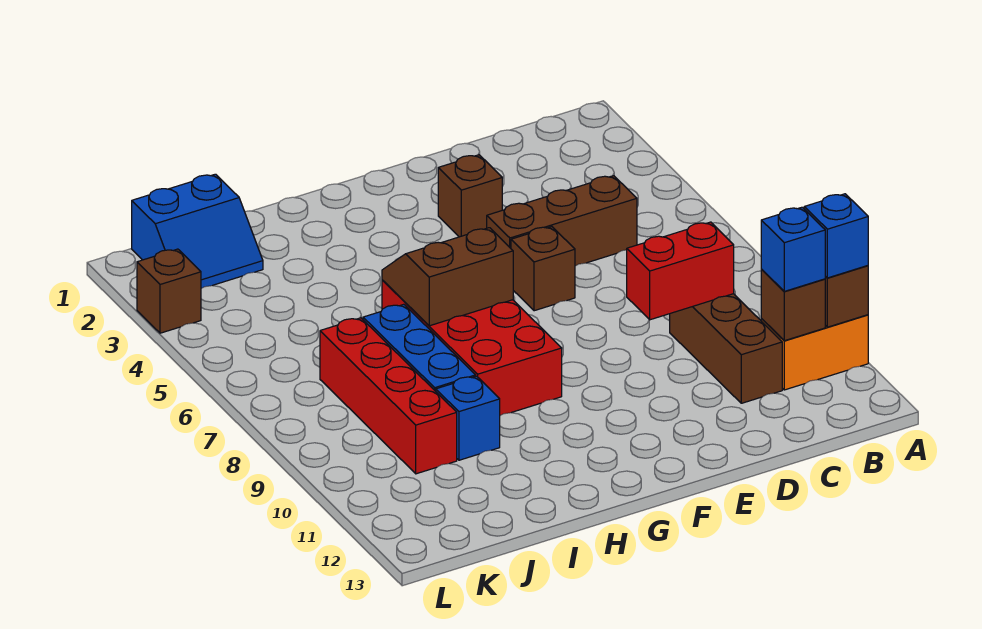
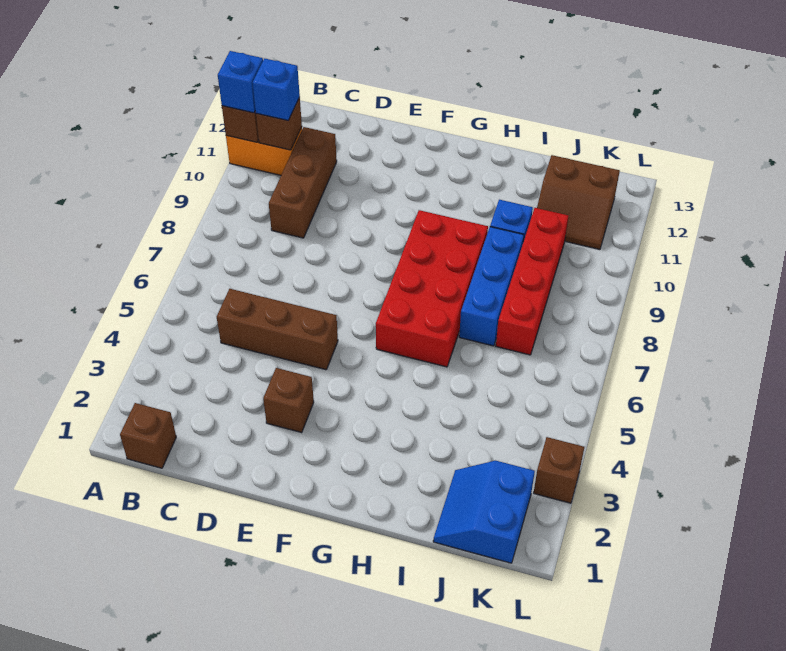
red brick C9:D9 level 2 -> none
brown brick E6 level 1 -> brown brick B1 level 1
brown slope G6:H7 level 2 top 7 -> brown slope J11:K12 level 1 top 12
blue slope J1:K2 level 1 top 1 -> blue slope J1:K2 level 1 top K

